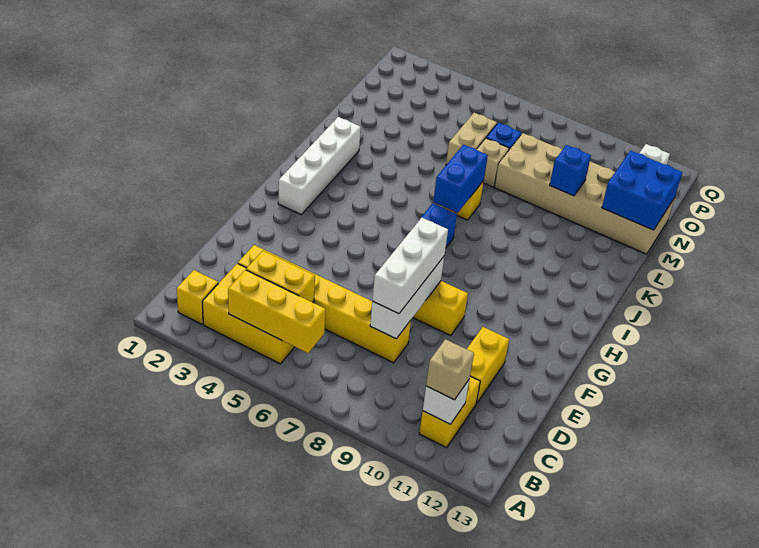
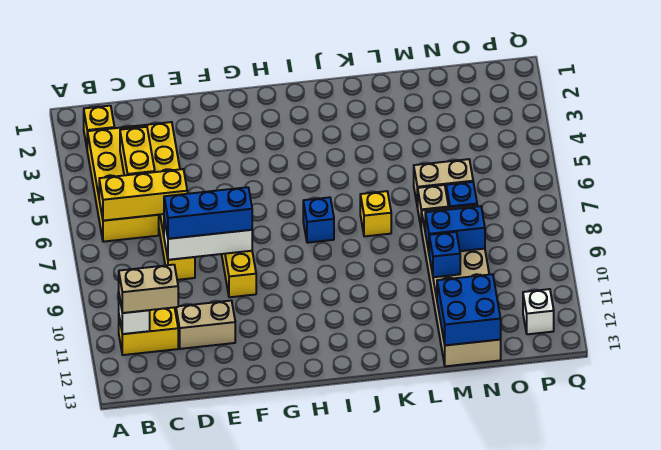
yellow brick B3:C5 level 1 -> yellow brick B3:C6 level 1
yellow brick B4:B6 level 2 -> yellow brick B6:D6 level 2
tan brick B11 level 3 -> tan brick B11:C11 level 3
white brick D8:F8 level 3 -> blue brick D8:F8 level 3
yellow brick D11:E11 level 1 -> tan brick D11:E11 level 1
white brick H2:K2 level 1 -> none
blue brick J7:K7 level 2 -> blue brick M9:N9 level 2

